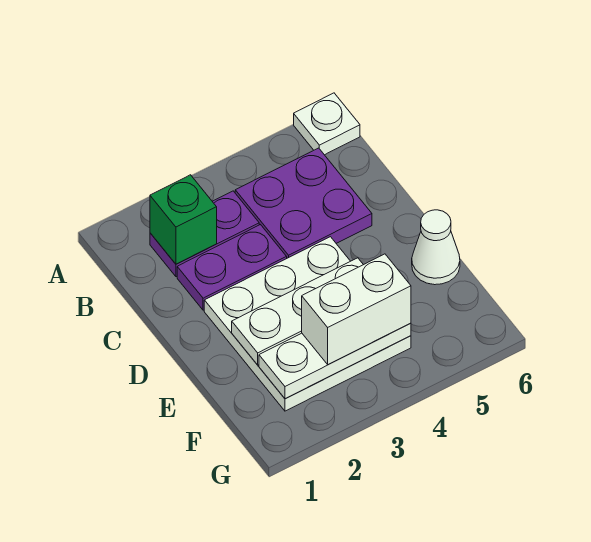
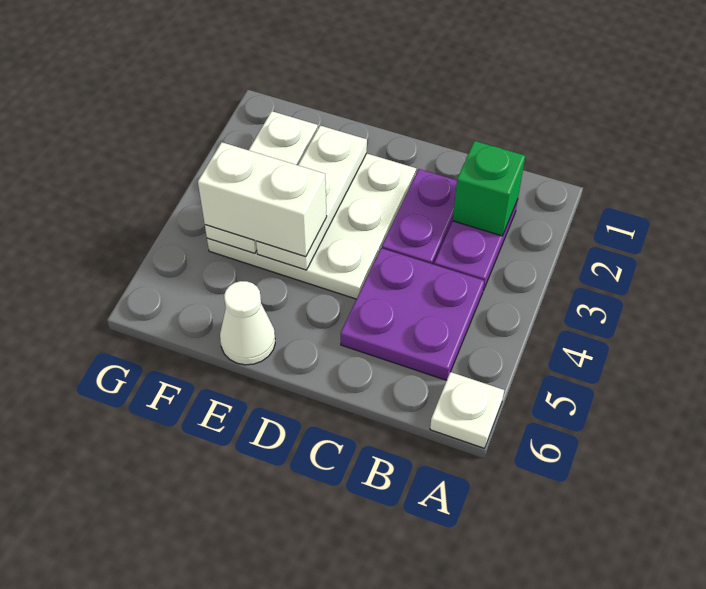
white brick F3:F4 level 3 -> white brick E4:F4 level 3

